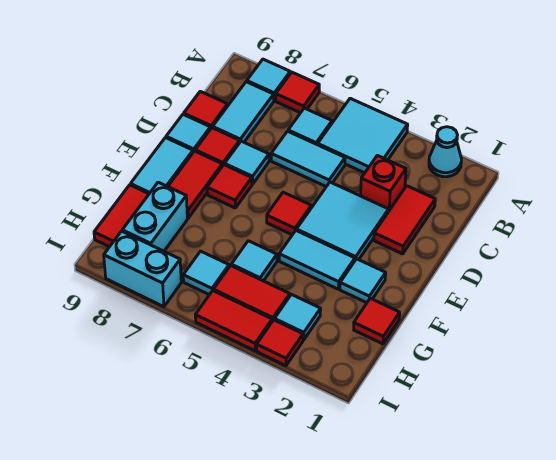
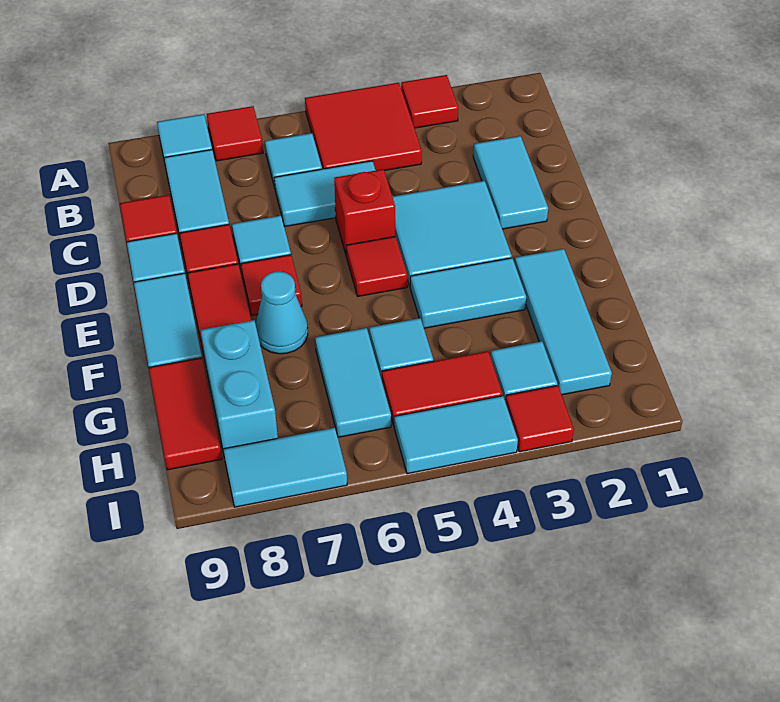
cyan cone A2 level 1 -> cyan cone F7 level 1
cyan tile A4:B5 level 1 -> red tile A4:B5 level 1
red tile C2:D2 level 1 -> cyan tile C2:D2 level 1
red brick C3 level 1 -> red brick D5 level 1
cyan tile F2 level 1 -> cyan tile F2:H2 level 1
red tile G1 level 1 -> red tile A3 level 1
cyan tile H6 level 1 -> cyan tile G6:H6 level 1
red tile I4:I5 level 1 -> cyan tile I4:I5 level 1
cyan brick I7:I8 level 1 -> cyan tile I7:I8 level 1

